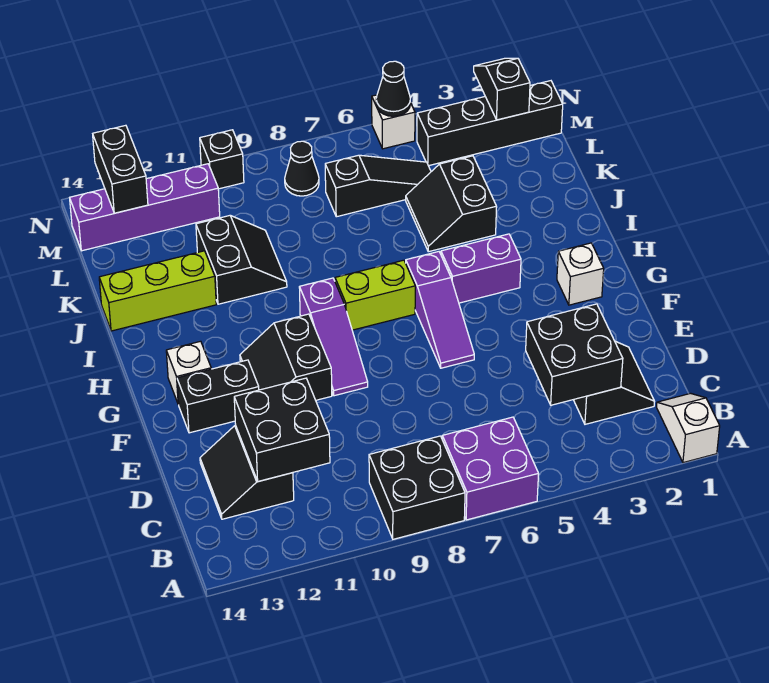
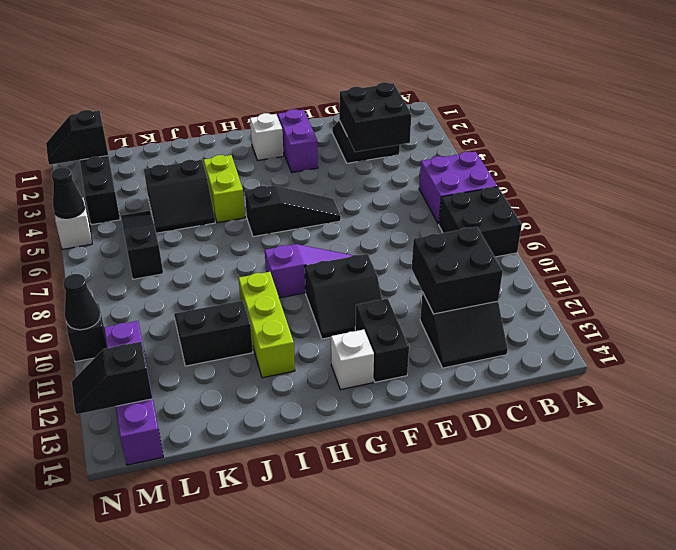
white slope A1:B1 level 1 top A -> none
purple slope F6:H6 level 1 top H -> black slope F6:H6 level 1 top H
purple brick H4:H5 level 1 -> purple brick F2:F3 level 1
lime brick H7:H8 level 1 -> lime brick I4:I5 level 1
lime brick J12:J14 level 1 -> lime brick I10:I12 level 1
black cone M8 level 1 -> black cone N10 level 2
black brick M13:N13 level 2 -> black slope M13:N13 level 2 top M

